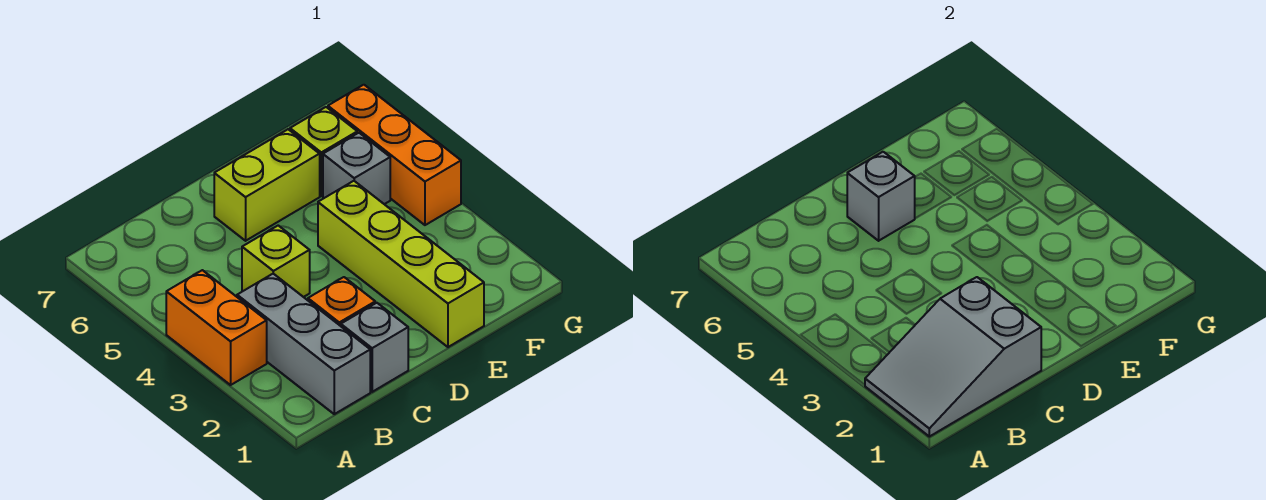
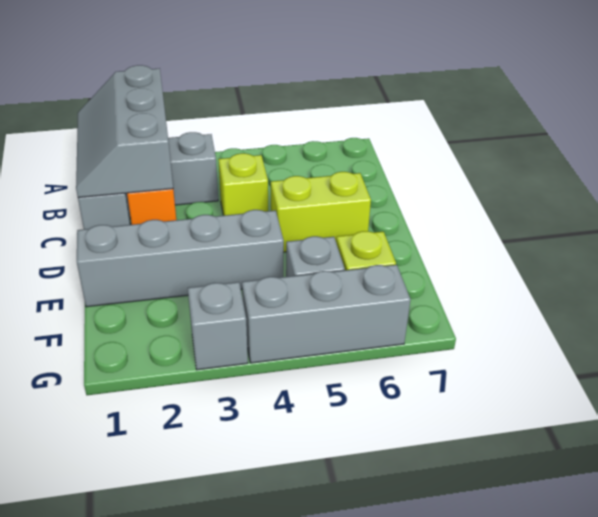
grey slope A1:C2 level 2 top C -> grey slope A1:C2 level 2 top 2
orange brick A3:A4 level 1 -> none
lime brick D6:E6 level 1 -> lime brick D5:D6 level 1
grey brick D6 level 2 -> grey brick G3 level 1
lime brick E1:E4 level 1 -> grey brick E1:E4 level 1
orange brick G4:G6 level 1 -> grey brick G4:G6 level 1

